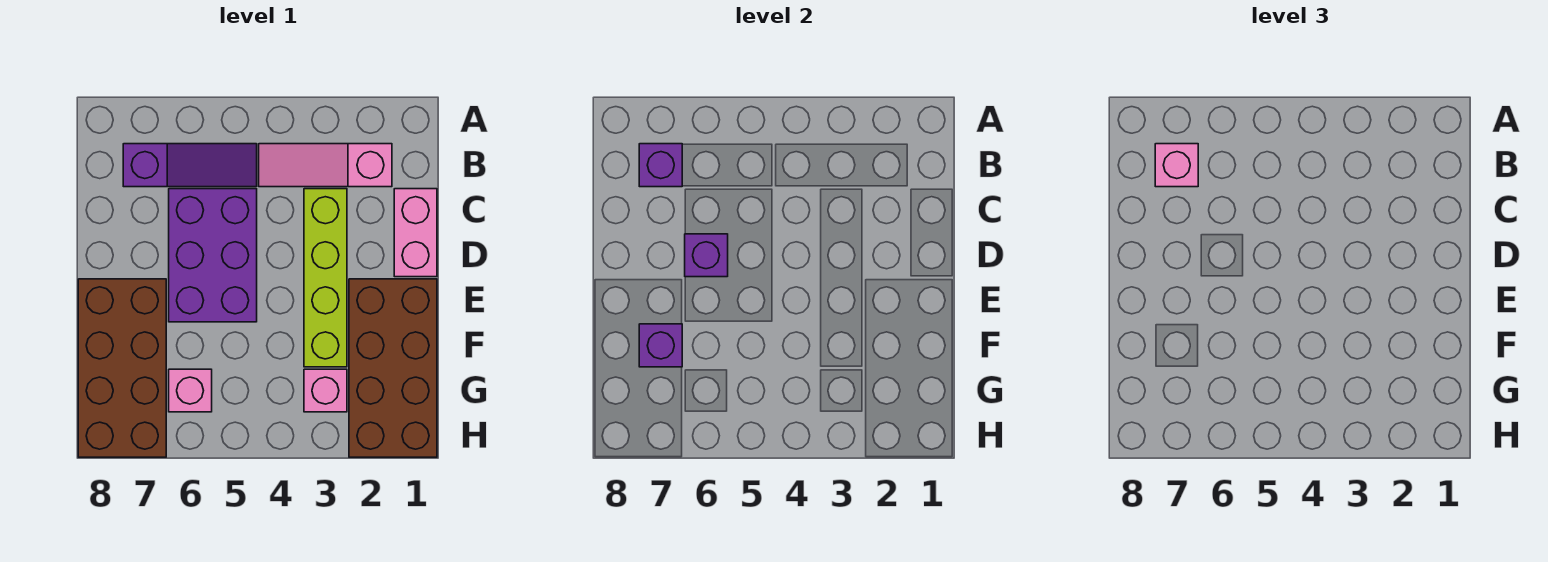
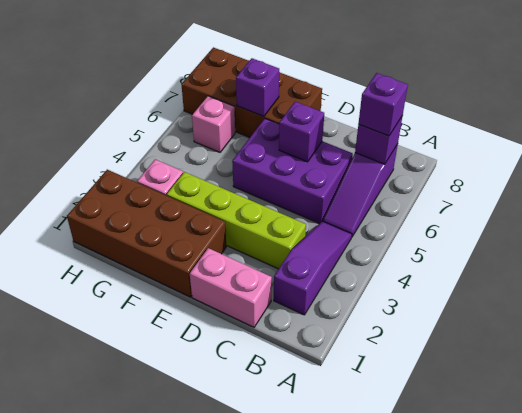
pink slope B2:B4 level 1 top 2 -> purple slope B2:B4 level 1 top 2
pink brick B7 level 3 -> purple brick B7 level 3

